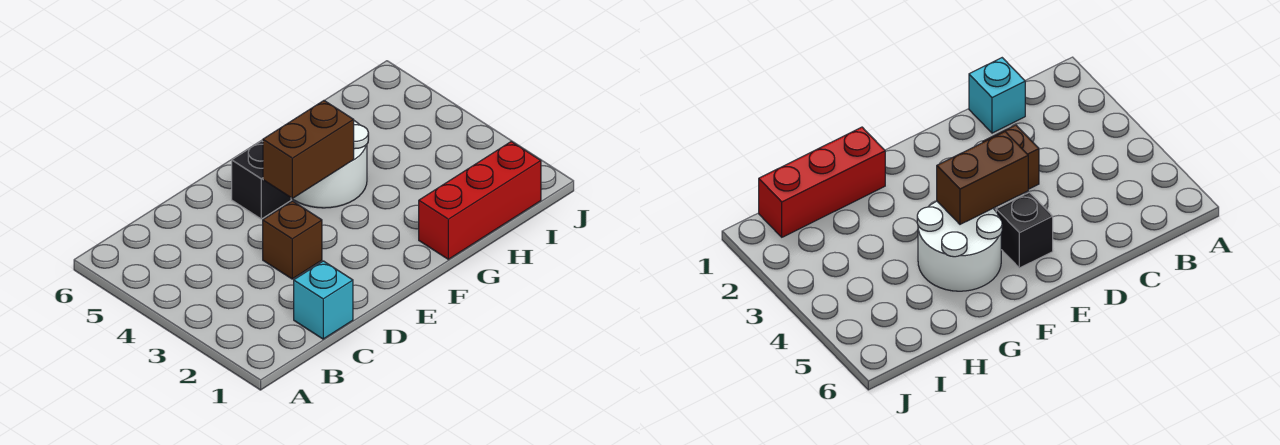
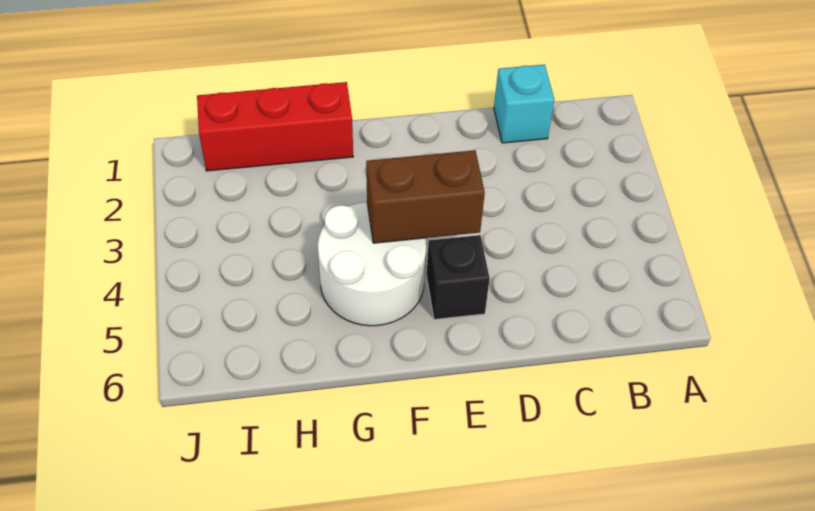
brown brick D3 level 1 -> none

